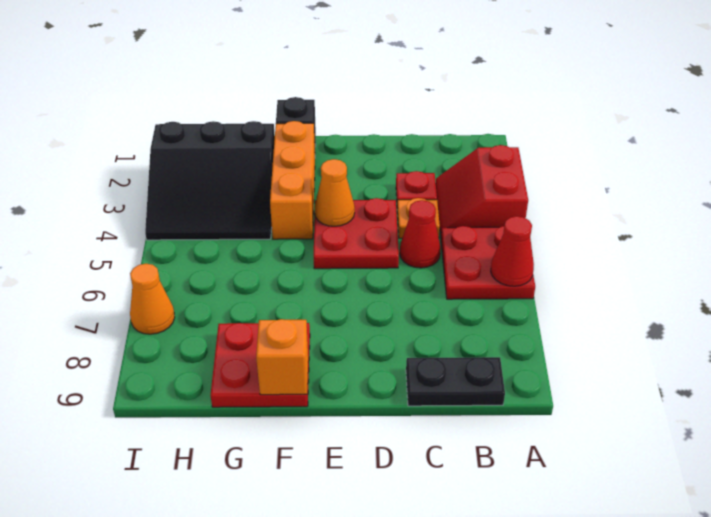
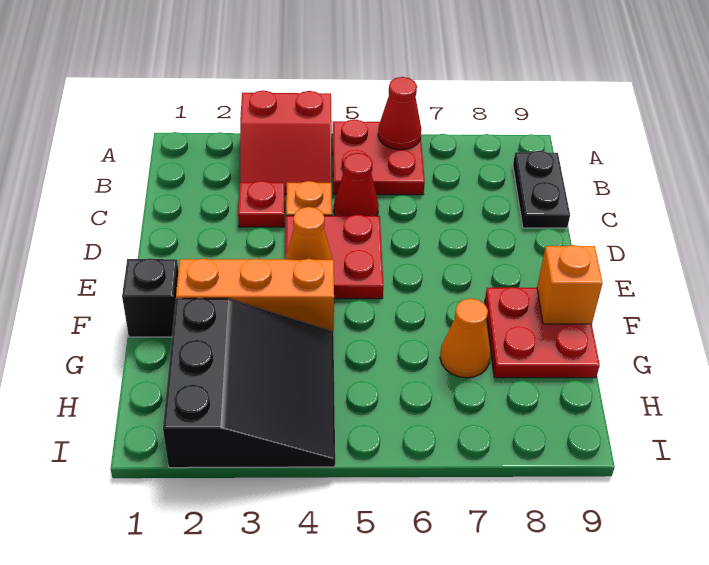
orange cone I7 level 1 -> orange cone G7 level 1

